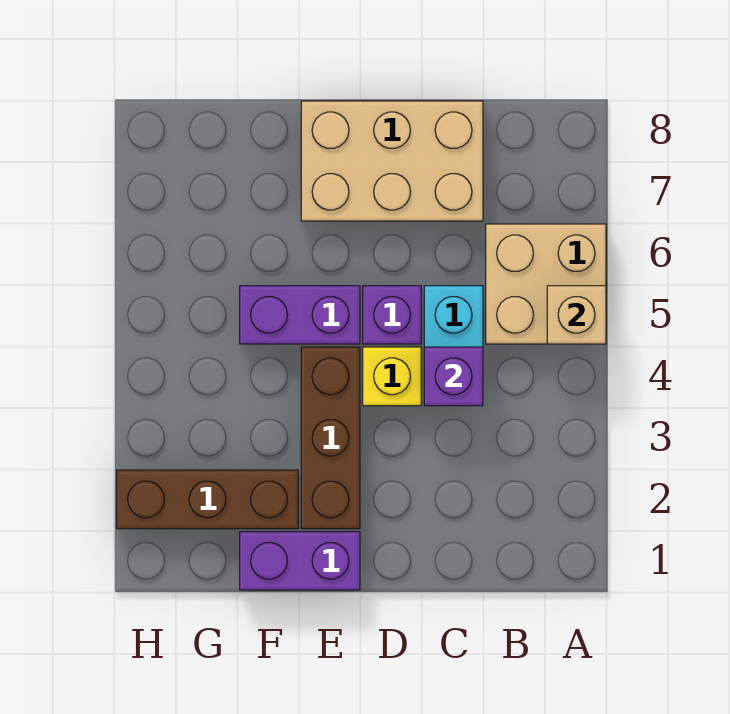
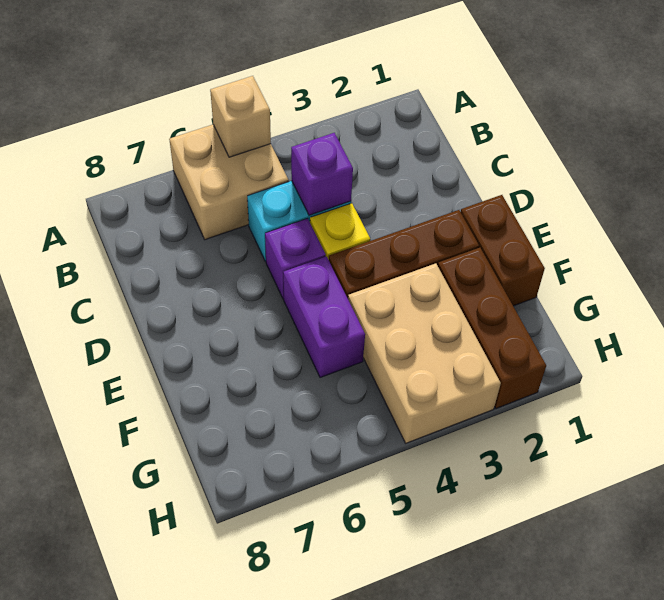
tan brick C7:E8 level 1 -> tan brick F3:H4 level 1
purple brick E1:F1 level 1 -> brown brick E1:F1 level 1

